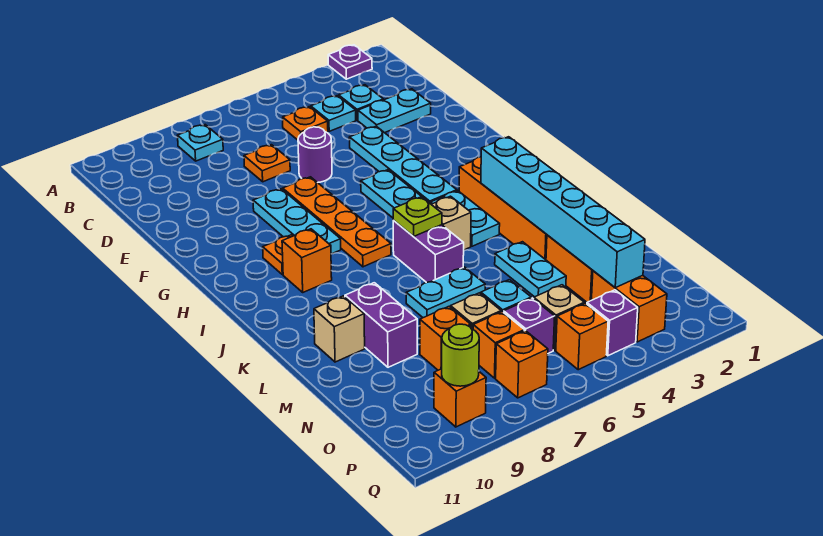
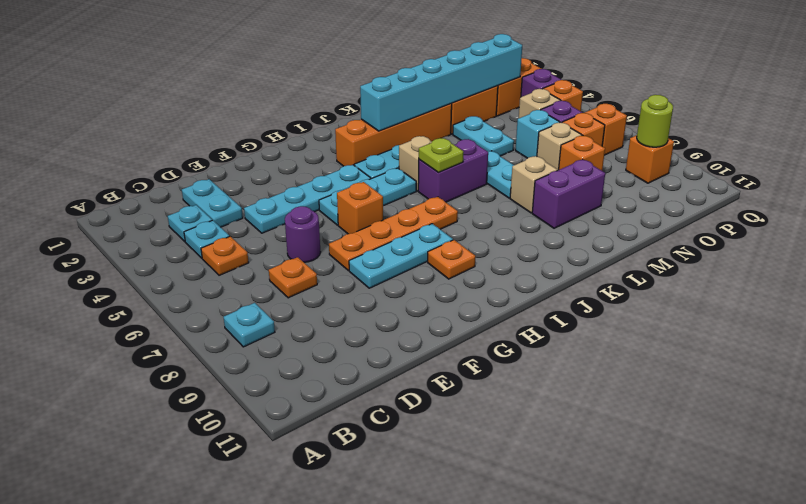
purple plate A2 level 1 -> none
orange brick I9 level 1 -> orange brick G6 level 1
cyan plate L4:M4 level 1 -> cyan plate M4:M5 level 1
tan brick L10 level 1 -> tan brick L8 level 1

